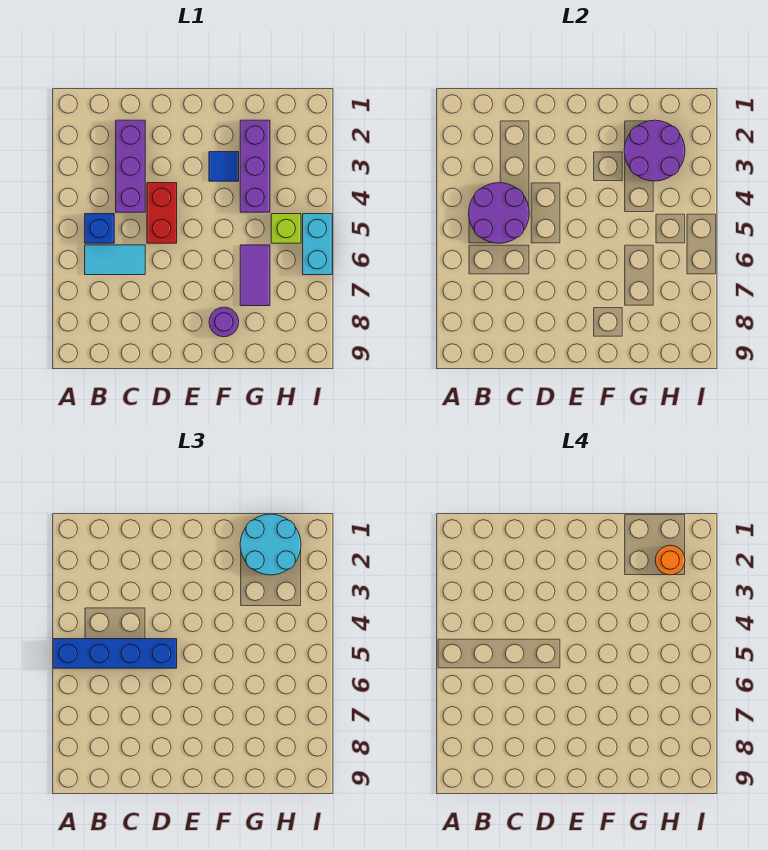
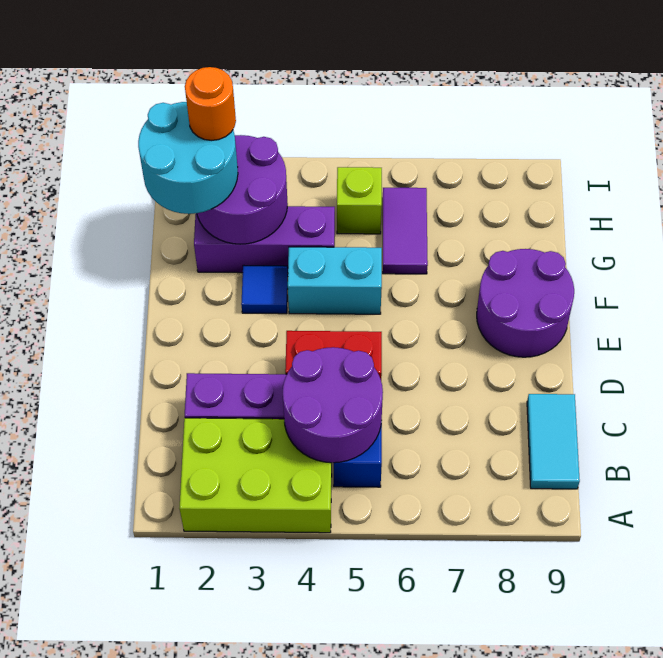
none -> lime brick A2:B4 level 1
blue brick A5:D5 level 3 -> none
cyan tile B6:C6 level 1 -> cyan tile B9:C9 level 1
purple round brick F8 level 1 -> purple round brick E8:F9 level 1
purple tile G6:G7 level 1 -> purple tile G6:H6 level 1
cyan brick I5:I6 level 1 -> cyan brick F4:F5 level 1

